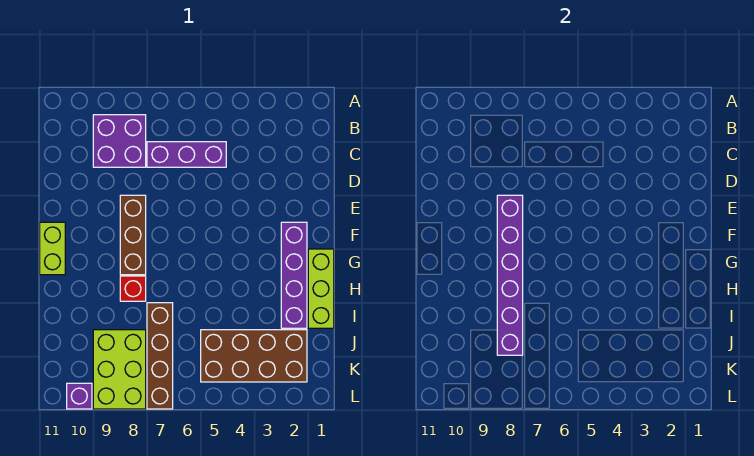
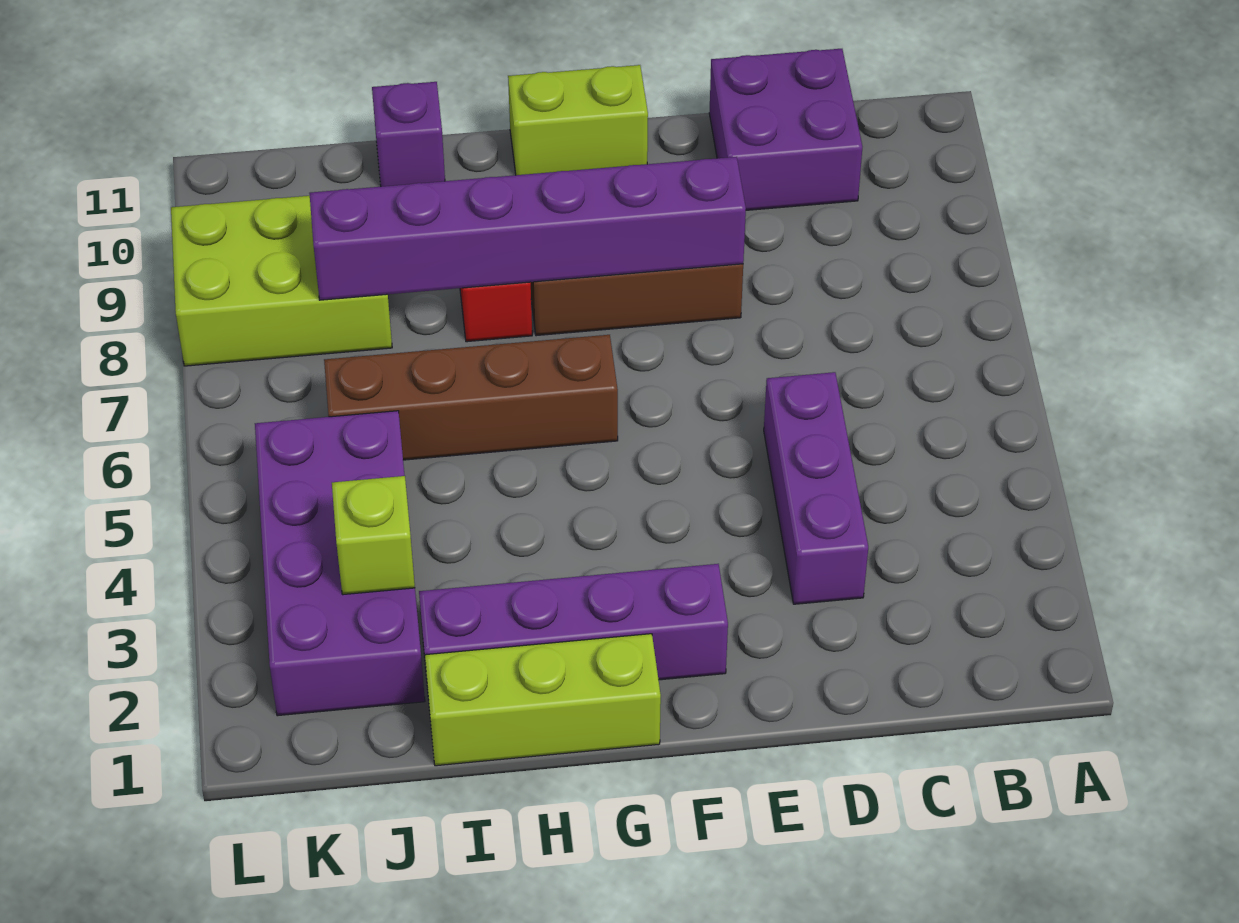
purple brick B8:C9 level 1 -> purple brick C10:D11 level 1
purple brick C5:C7 level 1 -> purple brick D3:D5 level 1
brown brick I7:L7 level 1 -> brown brick G6:J6 level 1
brown brick J2:K5 level 1 -> purple brick J2:K5 level 1
none -> lime brick J3 level 2
purple brick L10 level 1 -> purple brick I11 level 1

